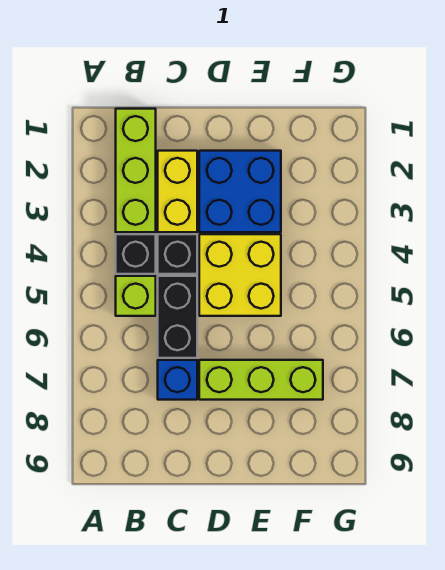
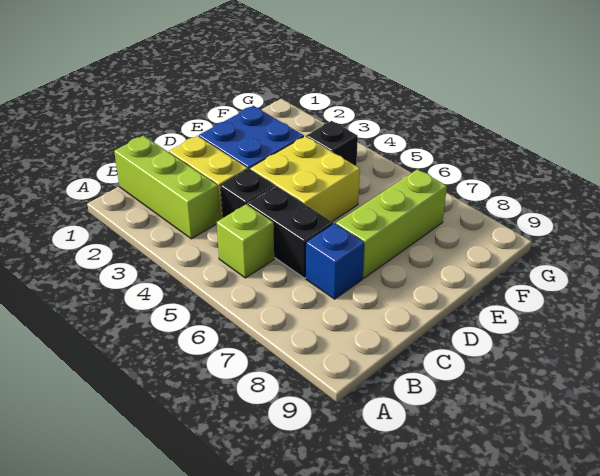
black brick B4 level 1 -> black brick F4 level 1

